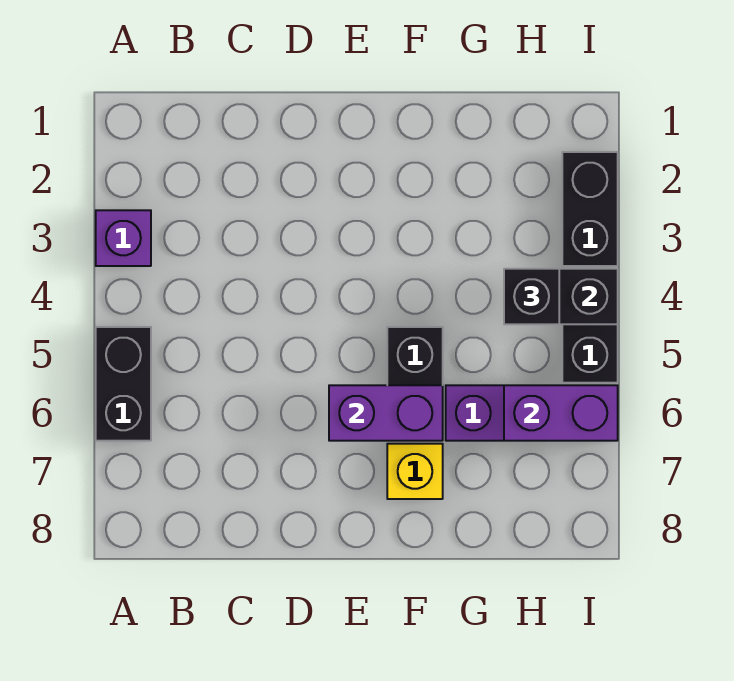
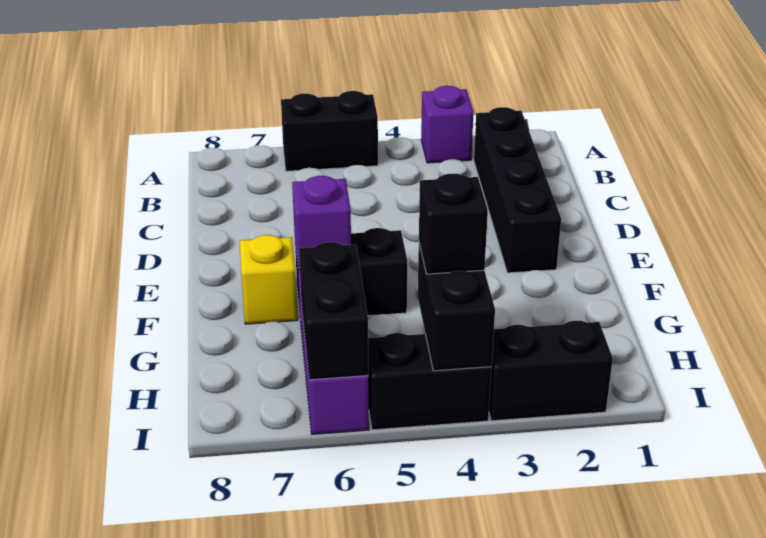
none -> black brick B2:E2 level 1
purple brick E6:F6 level 2 -> purple brick F6 level 2
purple brick H6:I6 level 2 -> black brick H6:I6 level 2

